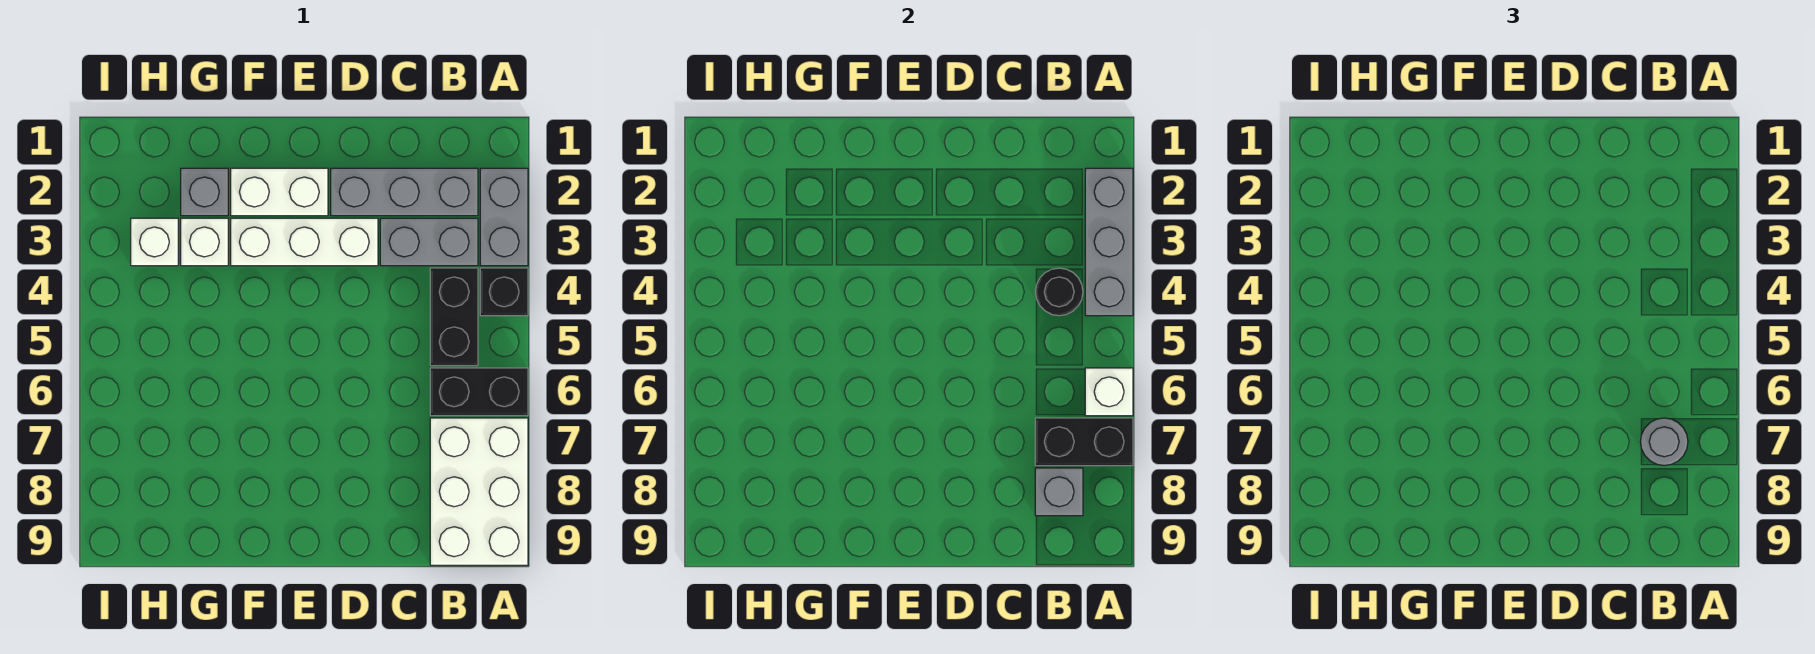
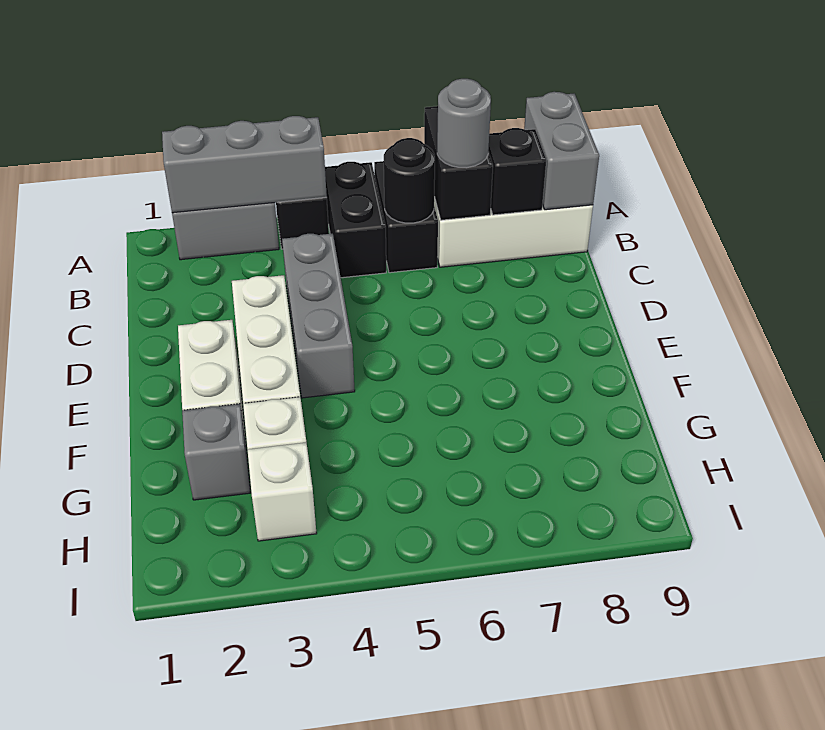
white brick A6 level 2 -> none
grey brick B2:D2 level 1 -> grey brick C4:E4 level 1
grey brick B3:C3 level 1 -> grey brick A9:B9 level 2
black brick B4:B5 level 1 -> black brick A5:B5 level 1
black round brick B4 level 2 -> black round brick B6 level 2
grey brick B8 level 2 -> black brick B8 level 2

